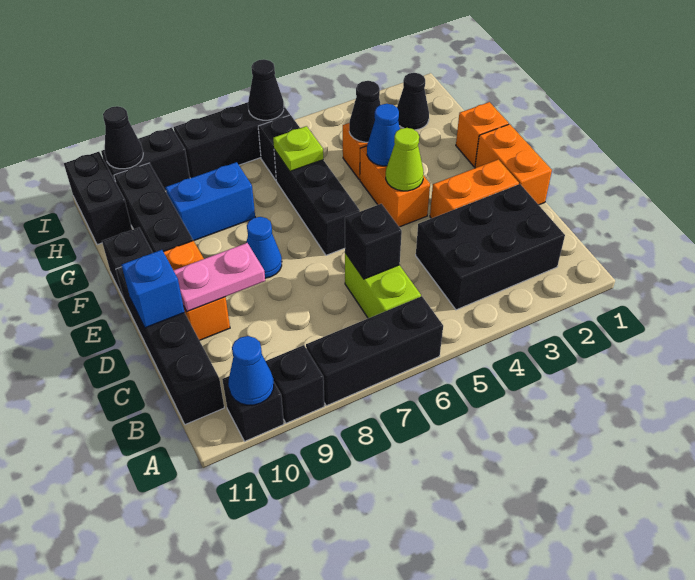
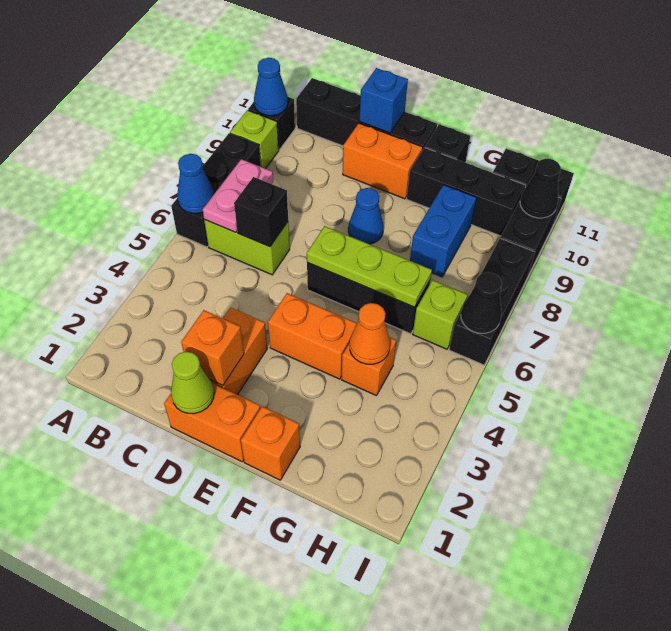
black brick A9 level 1 -> lime brick A9 level 1
black brick B2:C4 level 1 -> none
none -> orange brick D2 level 2
pink plate D9:D10 level 2 -> pink plate B6:B7 level 2
lime cone E4 level 2 -> lime cone D1 level 2
blue cone F4 level 2 -> blue cone A6 level 2
black cone G4 level 2 -> orange cone G4 level 2
lime plate G6 level 2 -> lime plate E6:G6 level 2
black cone H2 level 1 -> none
black brick H6 level 1 -> lime brick H6 level 1

